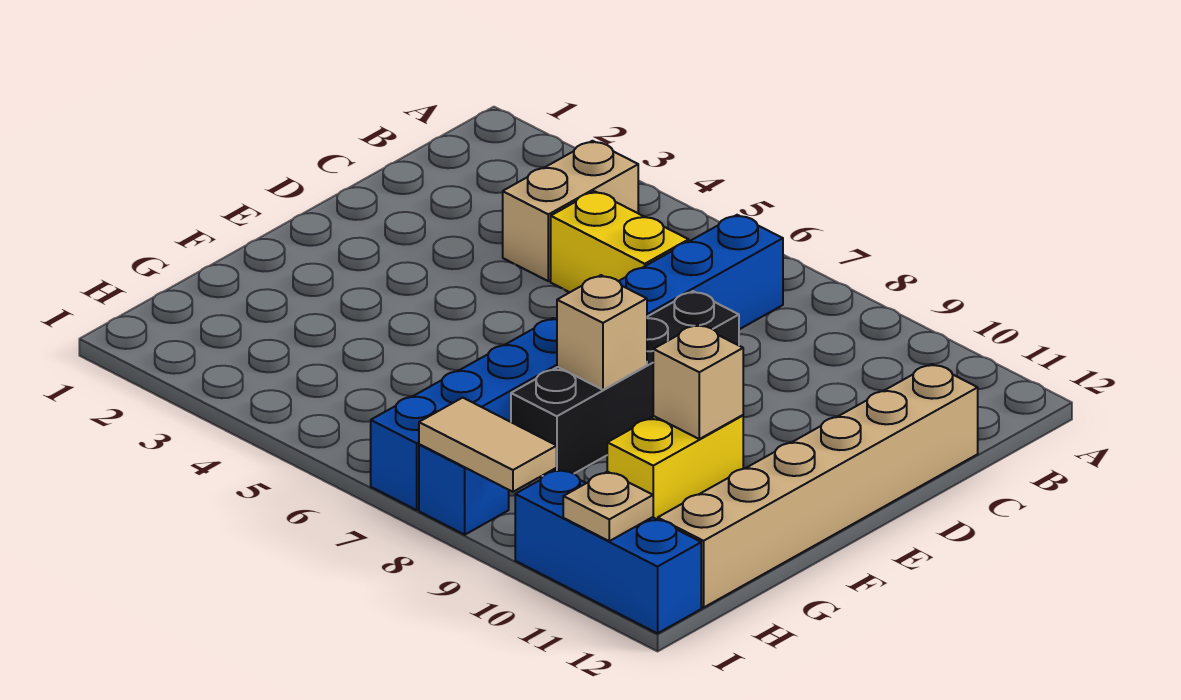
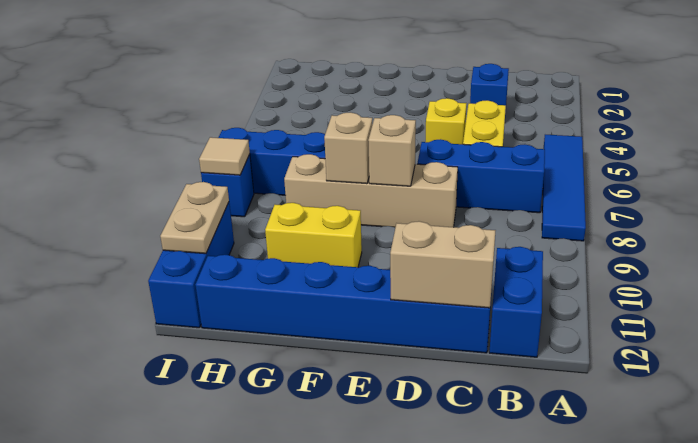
none -> blue tile A5:A8 level 1
tan brick B4:C4 level 1 -> tan brick C12:D12 level 2
none -> blue brick B11:B12 level 1
none -> blue brick C3 level 1
tan brick C12:H12 level 1 -> blue brick C12:H12 level 1
none -> yellow brick D5 level 1
black brick D8:G8 level 1 -> tan brick D8:G8 level 1
tan brick F10 level 2 -> tan brick E8 level 2
tan tile I8:I9 level 2 -> tan tile I8 level 2
tan plate I11 level 2 -> tan plate I10:I11 level 2

